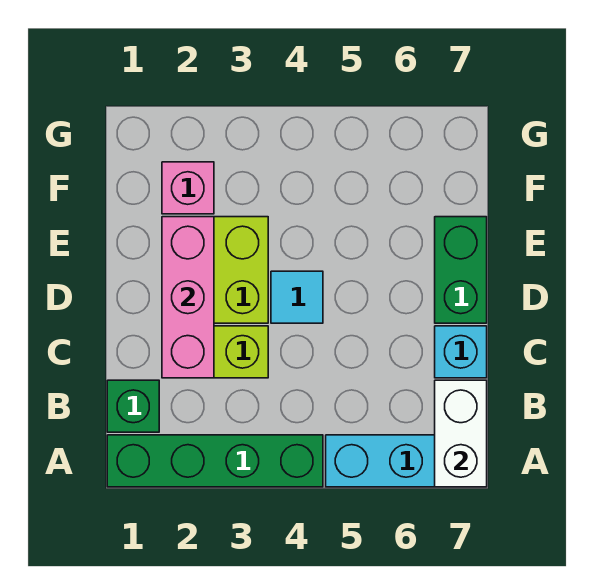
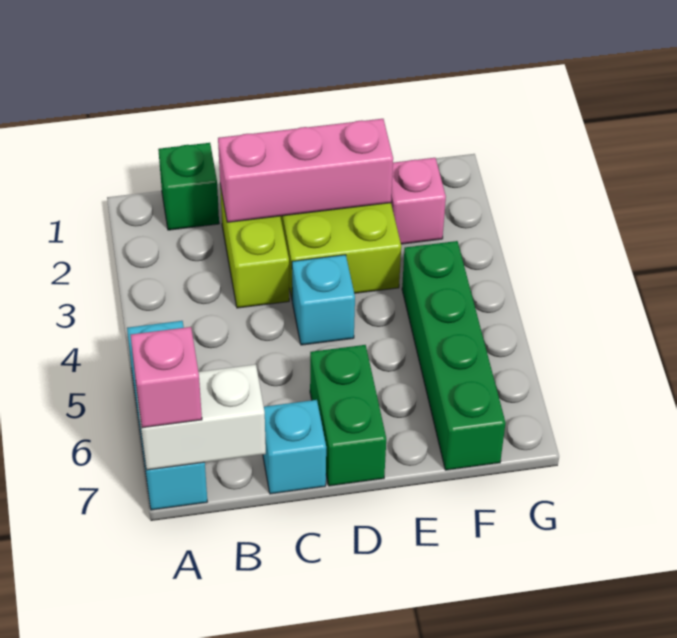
green brick A1:A4 level 1 -> green brick F4:F7 level 1
none -> pink brick A7 level 3
cyan tile D4 level 1 -> cyan brick D4 level 1
green brick D7:E7 level 1 -> green brick D6:D7 level 1

